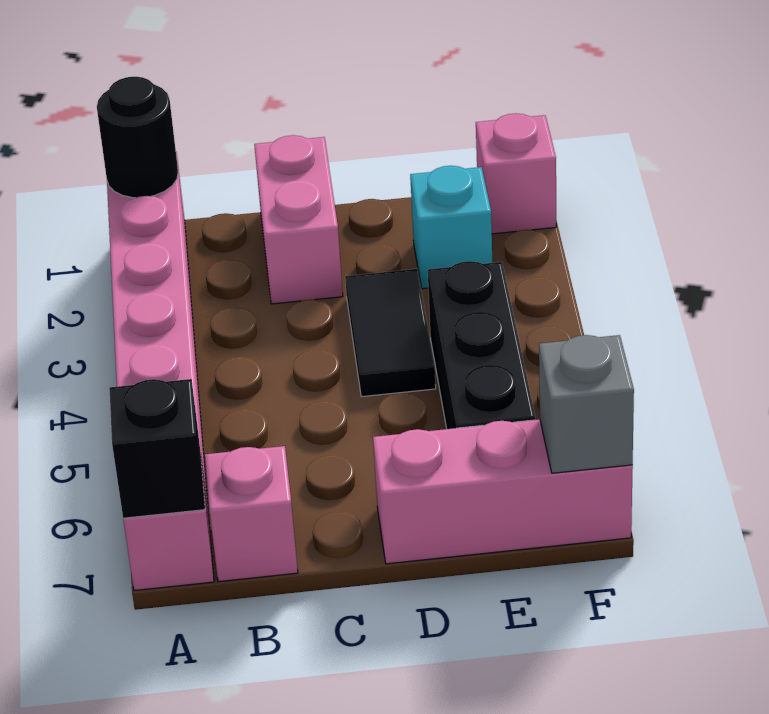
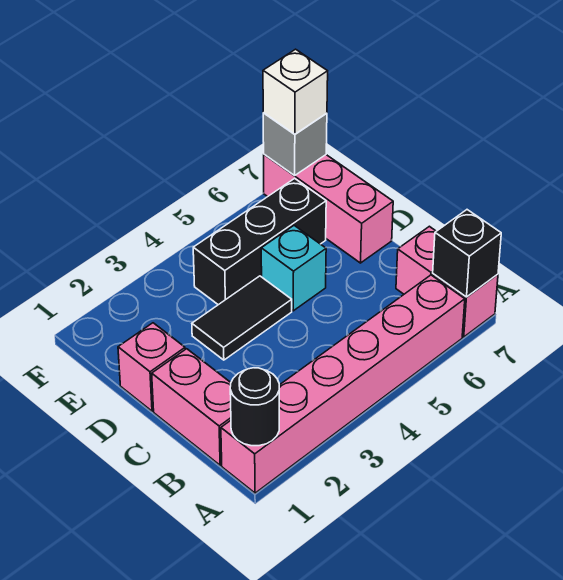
pink brick C1:C2 level 1 -> pink brick B1:C1 level 1
cyan brick E2 level 1 -> cyan brick D5 level 1
pink brick F1 level 1 -> pink brick D1 level 1
none -> white brick F7 level 3

